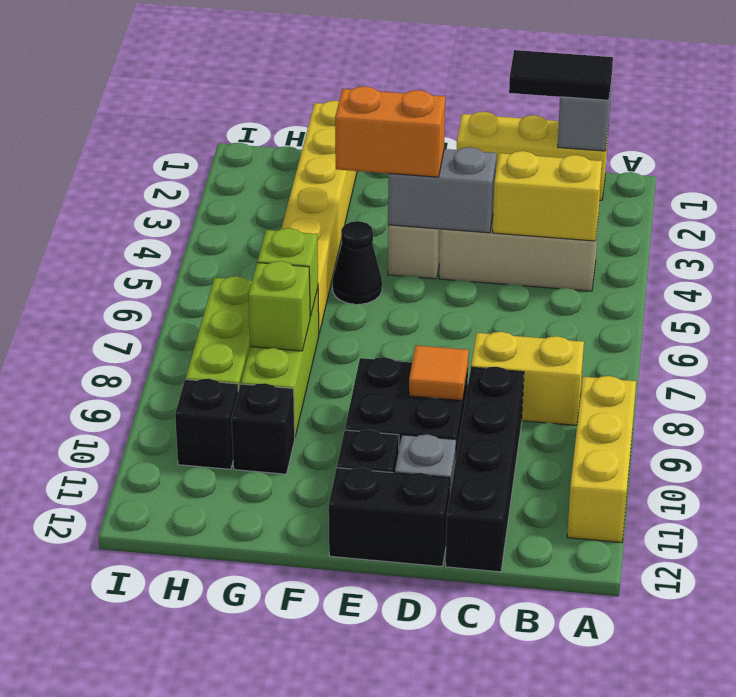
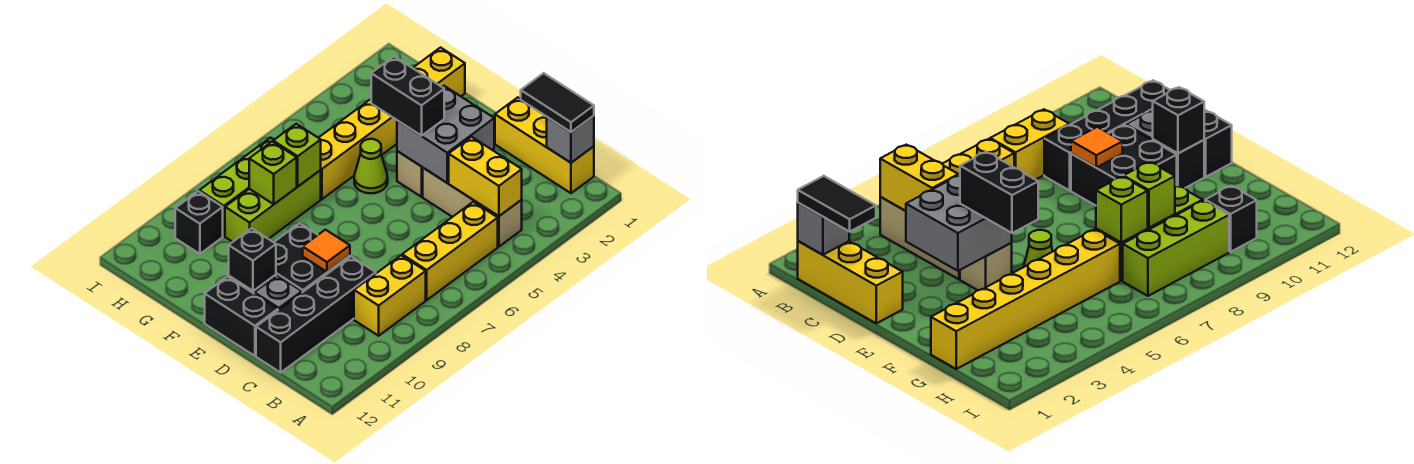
yellow brick A9:A11 level 1 -> yellow brick B5:B7 level 1
yellow brick B8:C8 level 1 -> yellow brick B8:B9 level 1
grey brick D4:E4 level 2 -> grey brick D3:E4 level 2
orange brick E4:F4 level 3 -> black brick E4:F4 level 3
black cone F5 level 1 -> lime cone F5 level 1
black brick G10 level 1 -> black brick E11 level 2

